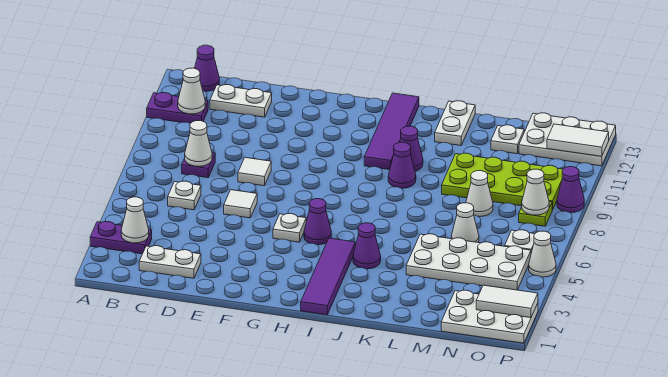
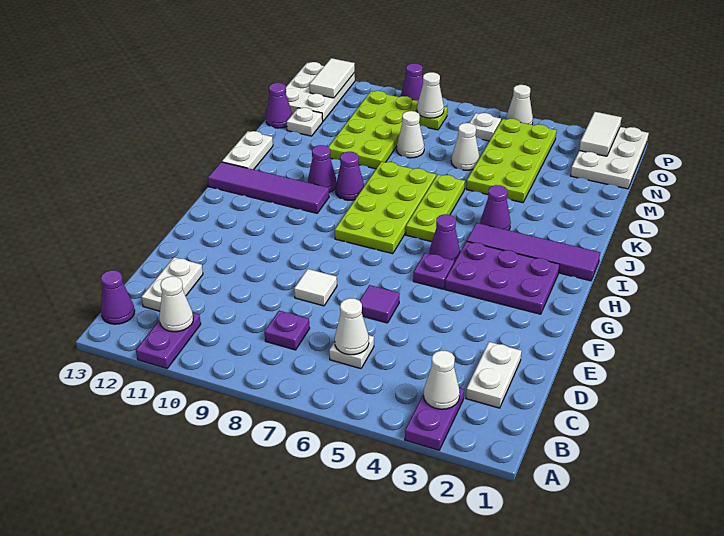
white cone C8 level 2 -> white cone C6 level 2
white tile E6 level 1 -> purple tile E6 level 1
none -> purple plate G2:H4 level 1
white plate G5 level 1 -> purple plate G5 level 1
none -> lime plate H7:K8 level 1
none -> lime plate I6:K6 level 1
white plate K12:K13 level 1 -> white plate J13:K13 level 1
white plate L4:O5 level 1 -> lime plate L4:O5 level 1
none -> purple cone M13 level 1

